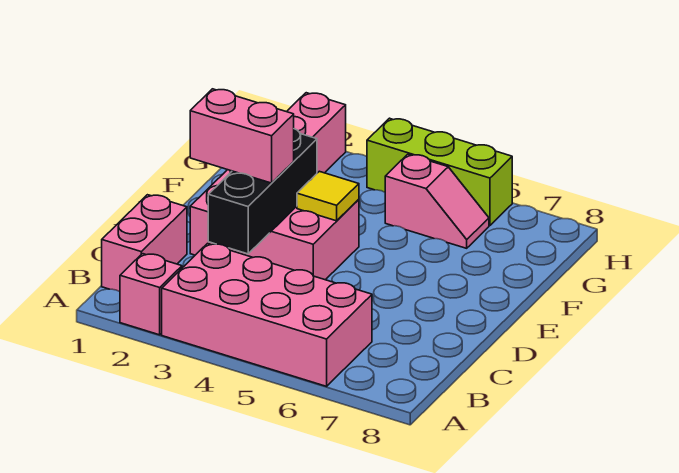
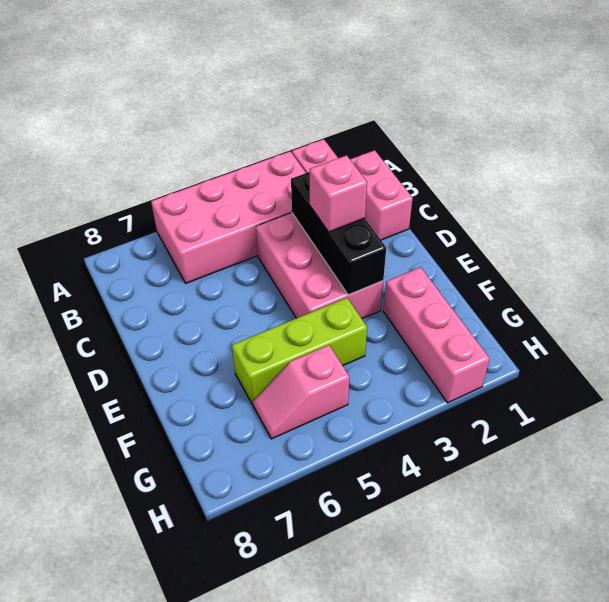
pink brick D2:E4 level 1 -> pink brick C3:E4 level 1
pink brick D2:D3 level 3 -> pink brick D3 level 3
yellow tile E4 level 2 -> none
lime brick H4:H6 level 1 -> lime brick F4:F6 level 1

